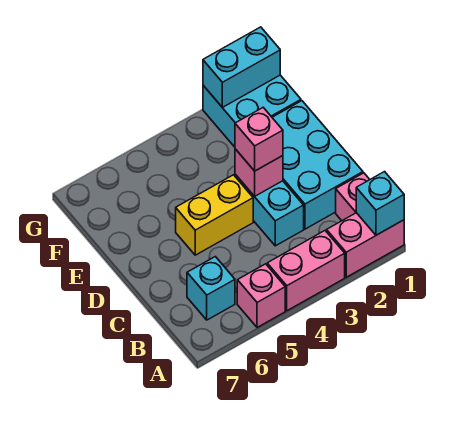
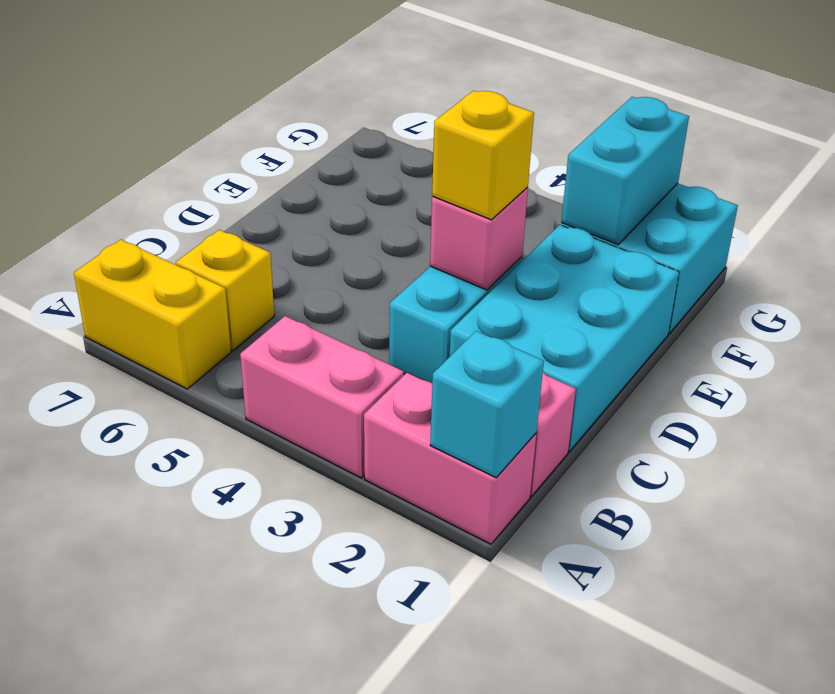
pink brick A5 level 1 -> none
cyan brick B6 level 1 -> yellow brick B6 level 1
pink brick D3 level 3 -> yellow brick D3 level 3
yellow brick D4:D5 level 1 -> yellow brick A6:A7 level 1
cyan brick G1:G2 level 2 -> cyan brick F2:G2 level 2

